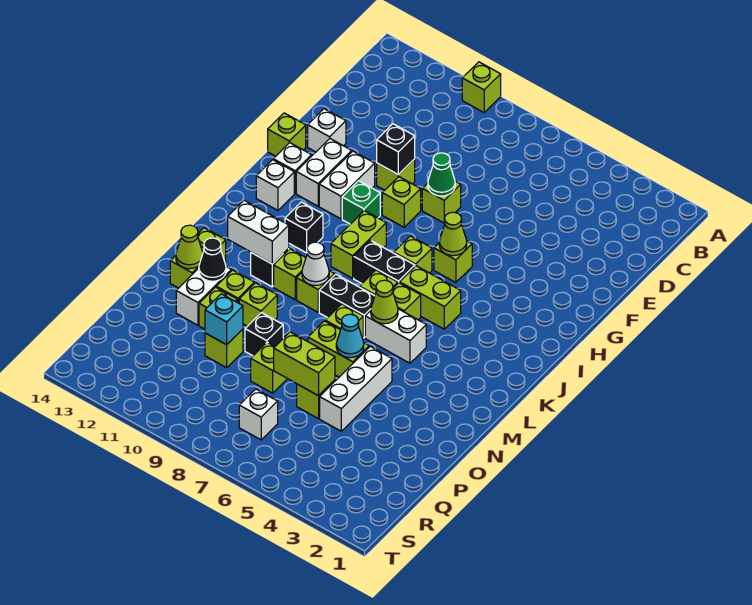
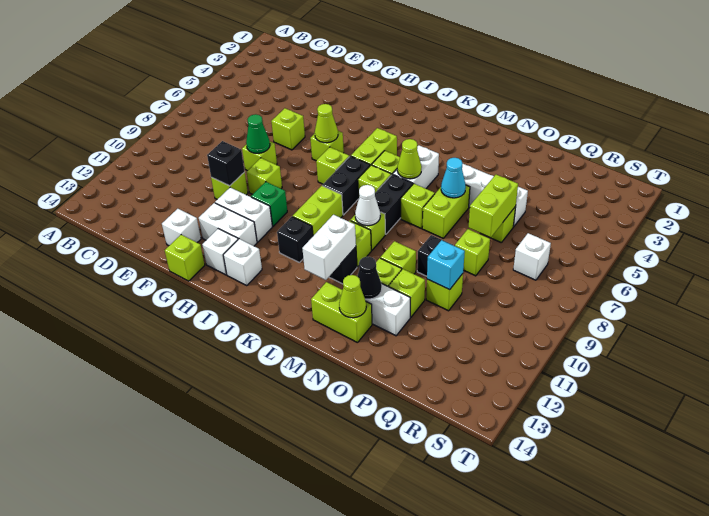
lime brick A10 level 1 -> lime brick F6 level 1
lime brick I9:J9 level 1 -> lime brick J9:J10 level 1

